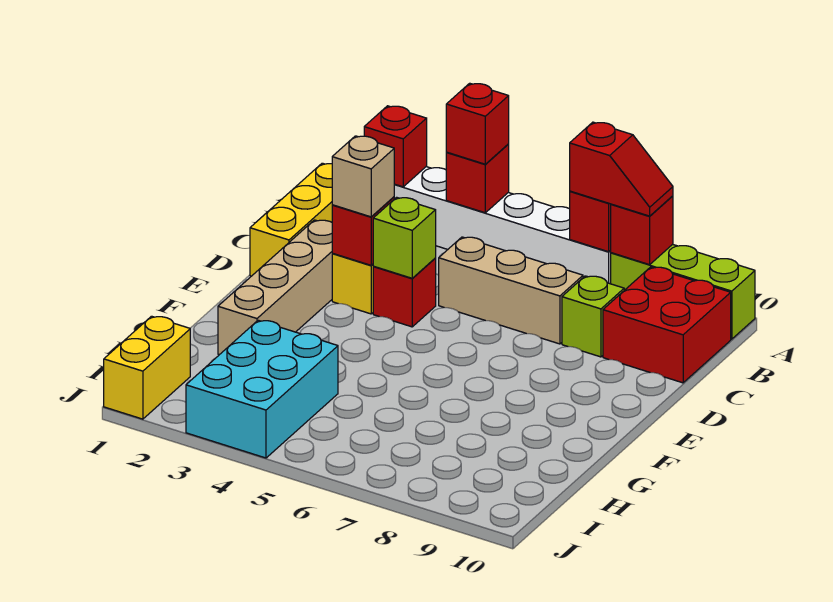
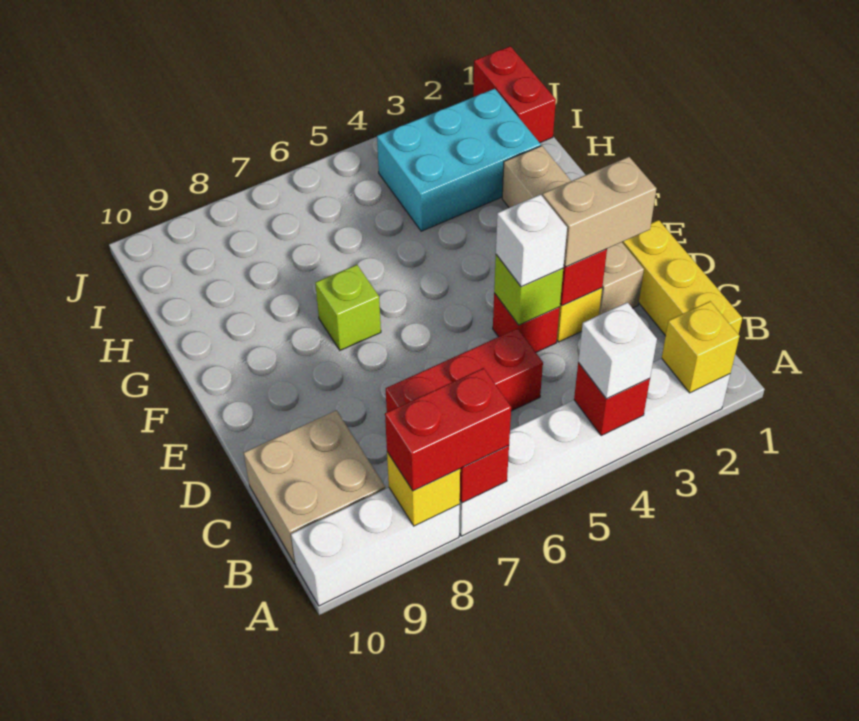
red brick A2 level 2 -> yellow brick A2 level 2
red brick A4 level 3 -> white brick A4 level 3
red slope A7:A8 level 3 top 7 -> red brick A7:A8 level 3
lime brick A8:A10 level 1 -> white brick A8:A10 level 1
red brick A8 level 2 -> yellow brick A8 level 2
red brick B9:C10 level 1 -> tan brick B9:C10 level 1
tan brick C5:C7 level 1 -> red brick C5:C7 level 1
lime brick C8 level 1 -> lime brick F7 level 1
tan brick D3 level 3 -> tan brick D2:D3 level 3
none -> white brick D4 level 3
cyan brick H3:J4 level 1 -> cyan brick H2:I4 level 1
yellow brick I1:J1 level 1 -> red brick I1:J1 level 1

